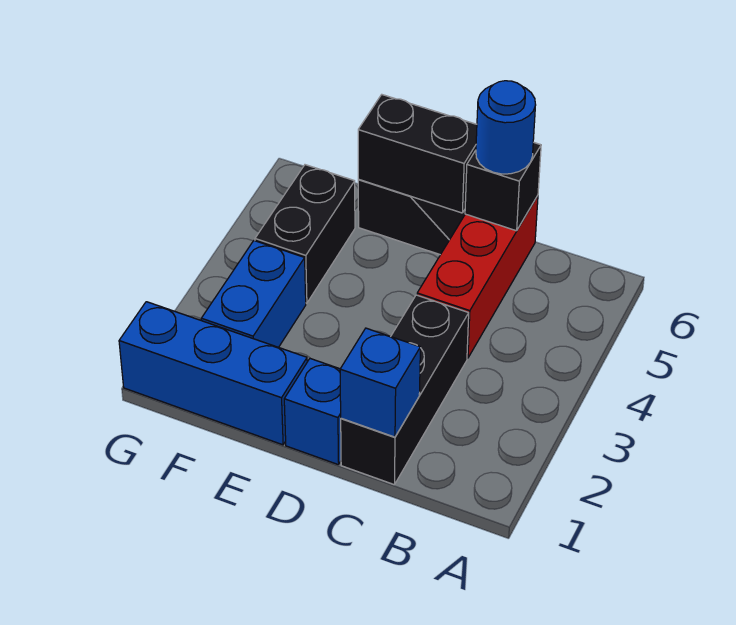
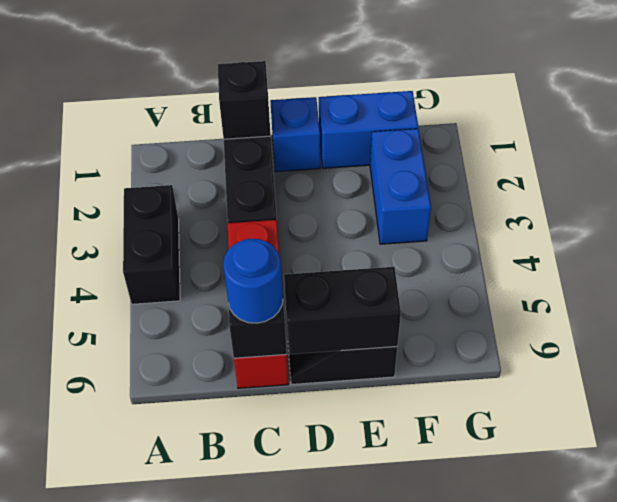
blue brick C1 level 2 -> black brick C1 level 2
blue brick E1:G1 level 1 -> blue brick E1:F1 level 1
black brick F4:F5 level 1 -> black brick A3:A4 level 1

